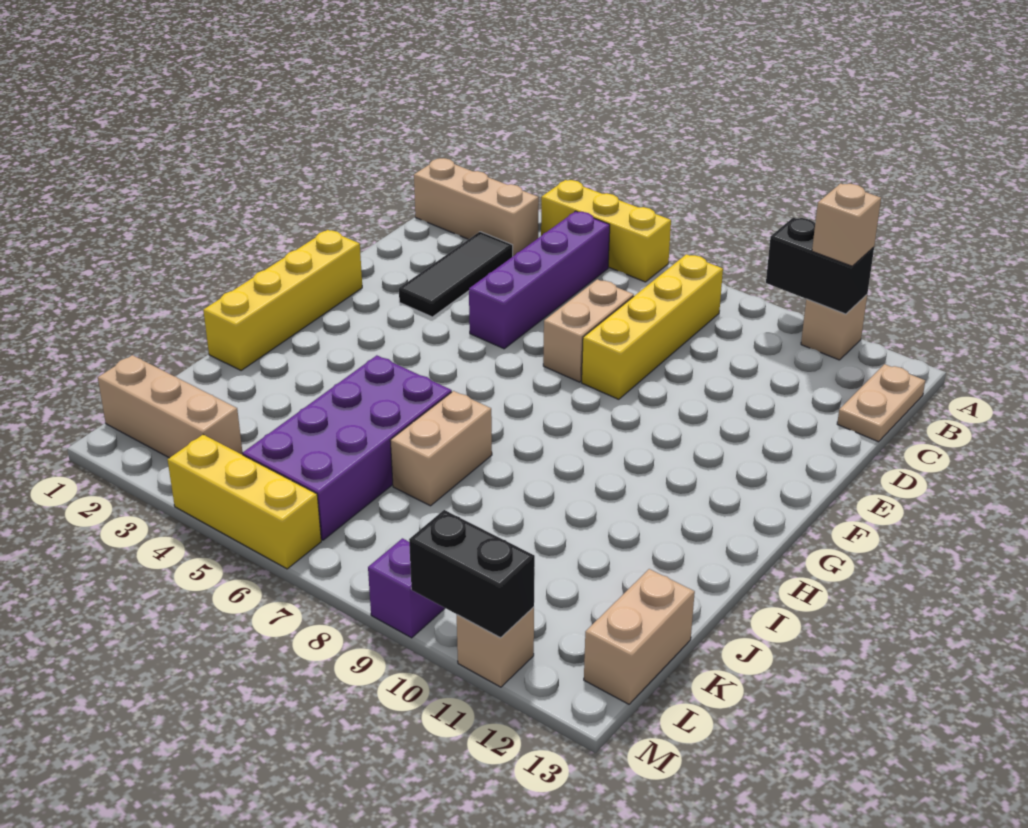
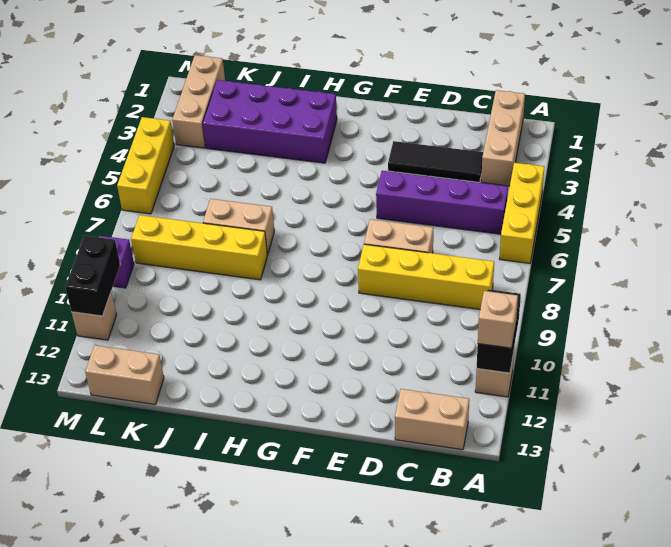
tan plate B13:C13 level 1 -> tan brick B13:C13 level 1
yellow brick F1:I1 level 1 -> yellow brick I8:L8 level 1
purple brick I5:L6 level 1 -> purple brick H2:K3 level 1

